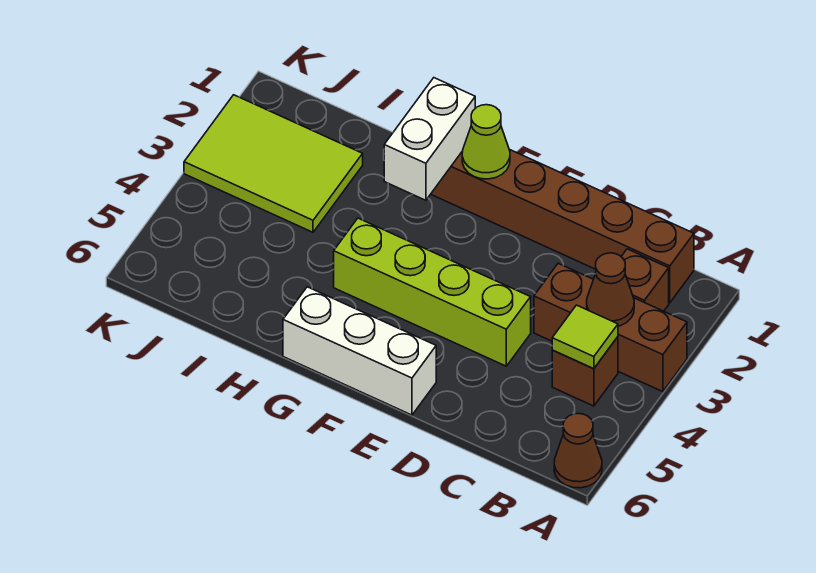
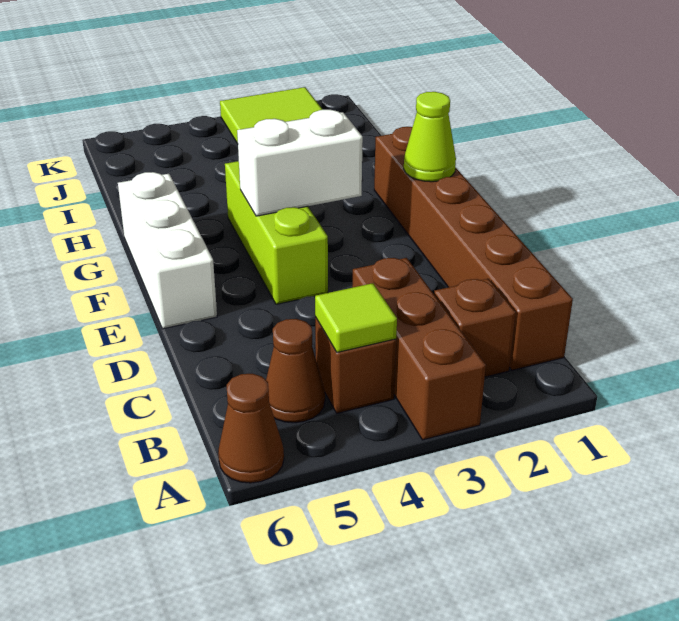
brown cone B3 level 2 -> brown cone B5 level 1
lime brick D4:G4 level 1 -> lime brick E4:G4 level 1
white brick G1:G2 level 2 -> white brick F3:F4 level 2

